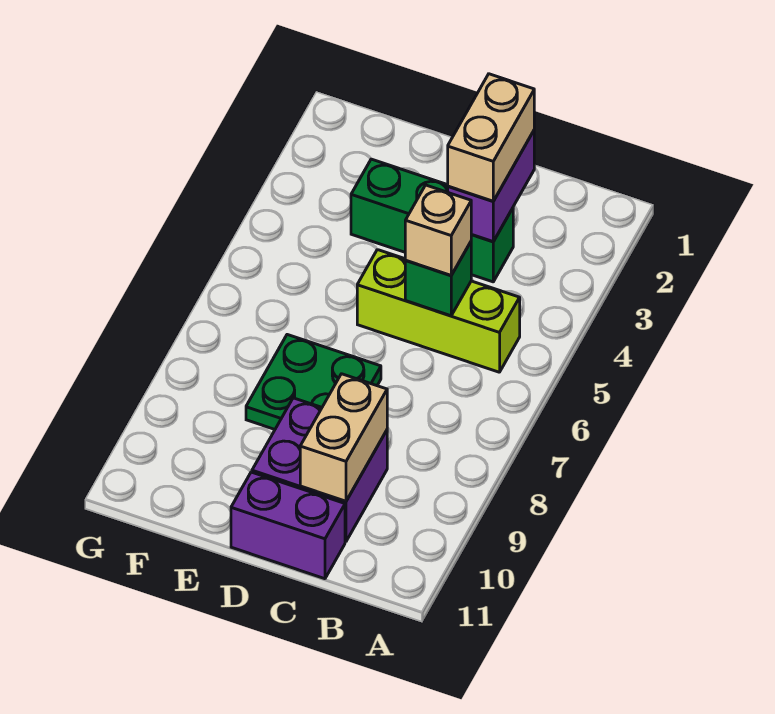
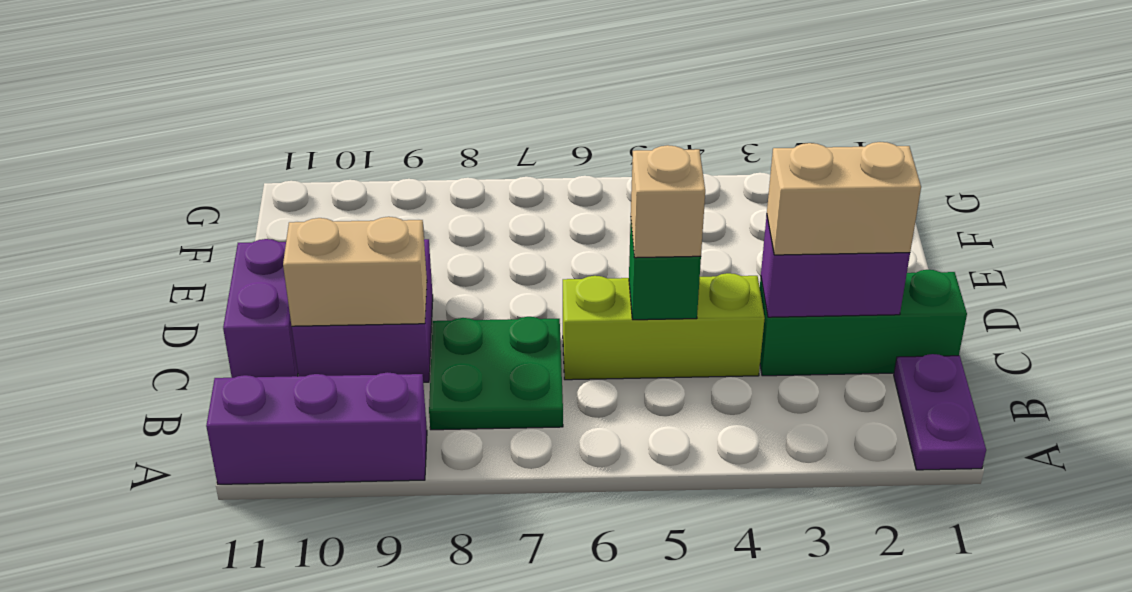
none -> purple plate A1:B1 level 1
none -> purple brick A9:A11 level 1
lime brick B5:D5 level 1 -> lime brick C4:C6 level 1
green brick C3:E3 level 1 -> green brick C1:C3 level 1
green plate D7:E8 level 1 -> green plate B7:C8 level 1

